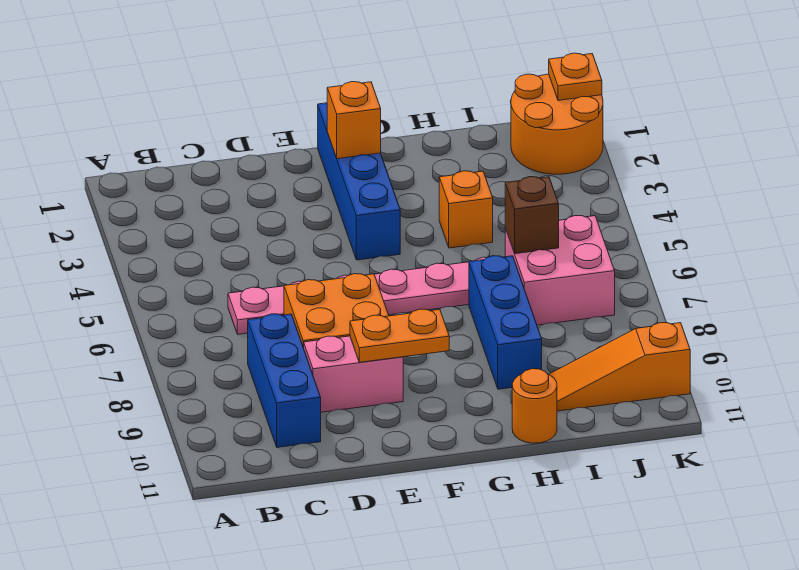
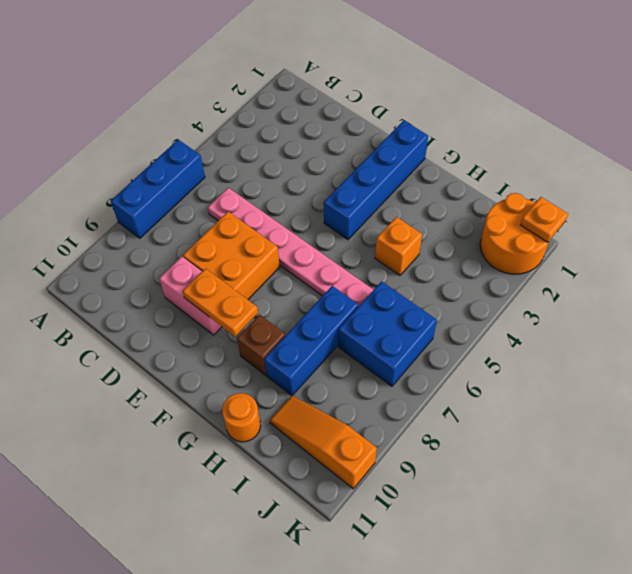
blue brick C8:C10 level 1 -> blue brick A6:A8 level 1
orange brick F2 level 2 -> none
pink brick I6:J7 level 1 -> blue brick I6:J7 level 1
brown brick I6 level 2 -> brown brick G9 level 1

